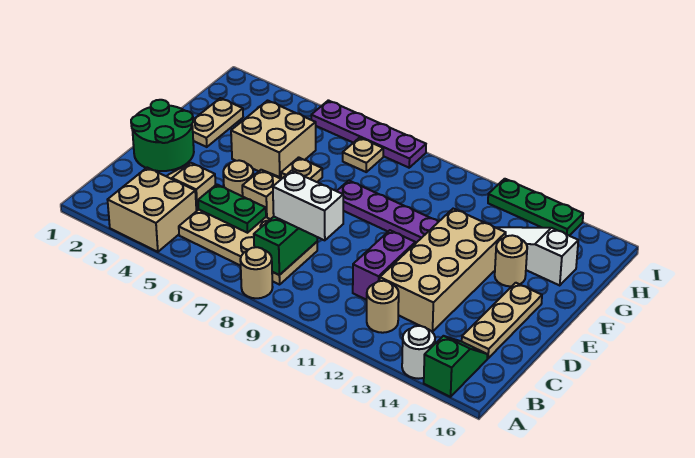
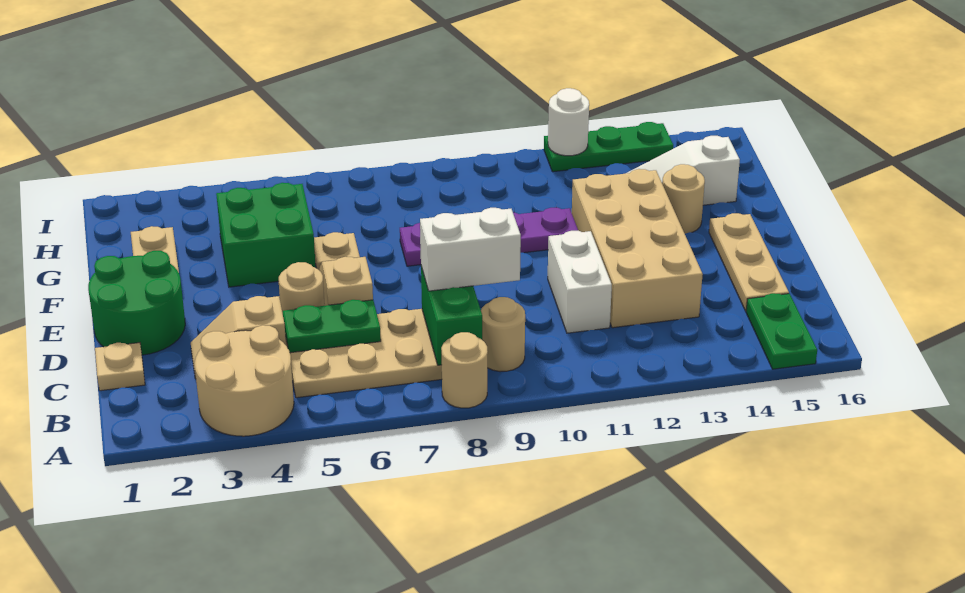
tan brick A3:B4 level 1 -> tan round brick A3:B4 level 1
white round brick A14 level 1 -> white round brick I12 level 2
green slope A15:B15 level 1 top A -> green plate A15:B15 level 1
tan round brick B12 level 1 -> tan round brick B9 level 1
purple brick C11:D11 level 1 -> white brick C11:D11 level 1
tan brick F4:G5 level 1 -> green brick F4:G5 level 1
tan plate H7 level 1 -> tan plate C1 level 1
purple plate I5:I8 level 1 -> none

